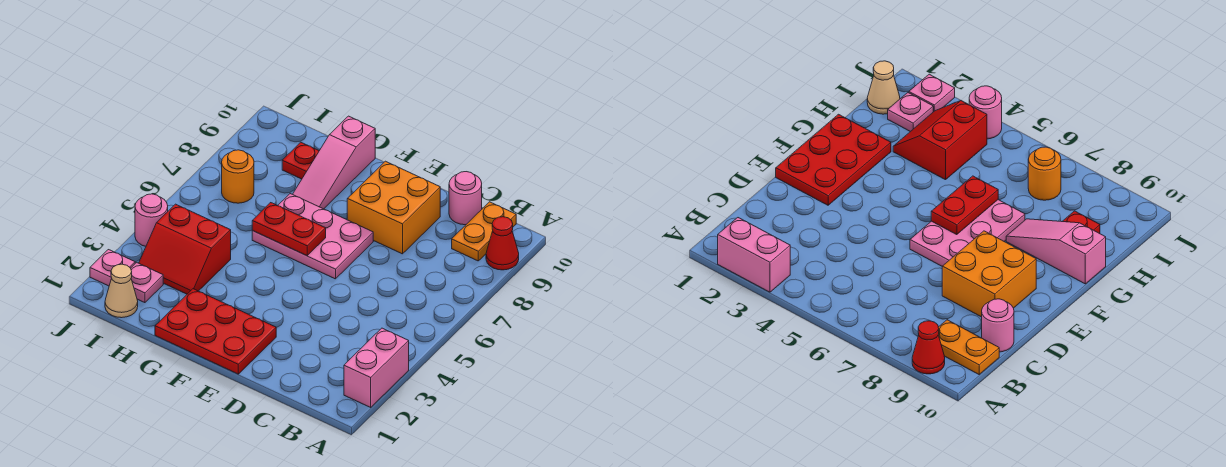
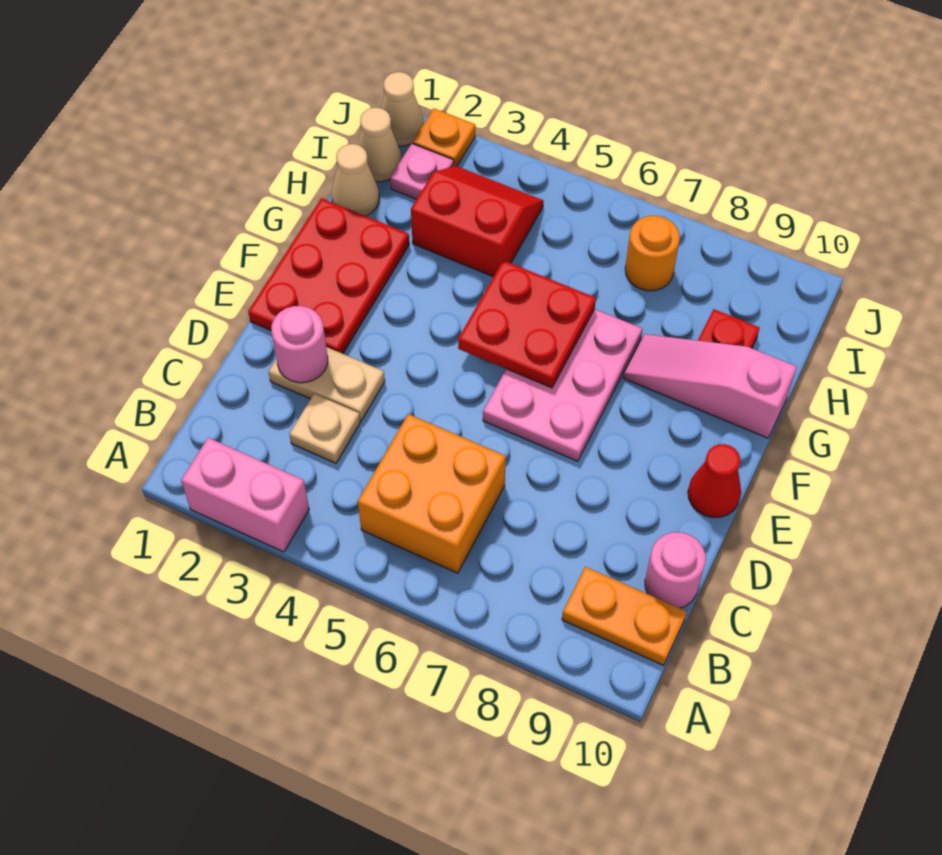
red cone A9 level 1 -> red cone E10 level 1
none -> tan plate C3 level 1
none -> tan plate D2:D3 level 1
orange brick D8:E9 level 1 -> orange brick B5:C6 level 1
red plate F6:G6 level 2 -> red plate F5:G6 level 2
none -> tan cone H1 level 1
red slope H3:I4 level 1 top 4 -> red slope H3:I4 level 1 top H
none -> tan cone J1 level 1
pink plate J2 level 1 -> orange plate J2 level 1
pink round brick J4 level 1 -> pink round brick D2 level 2

